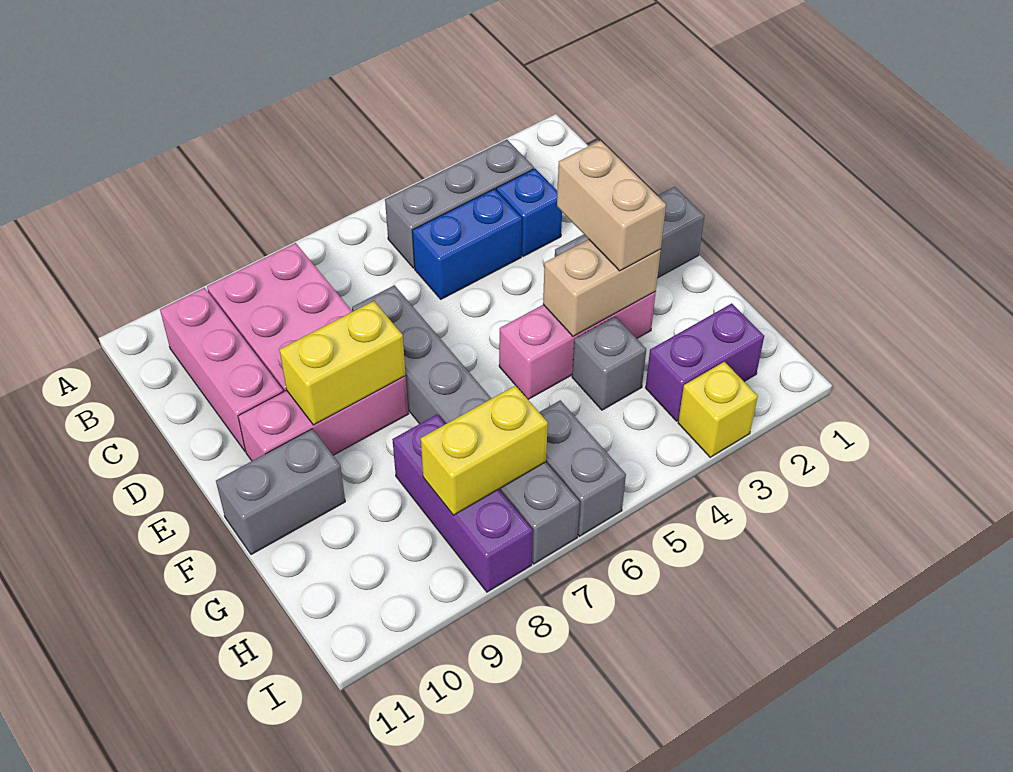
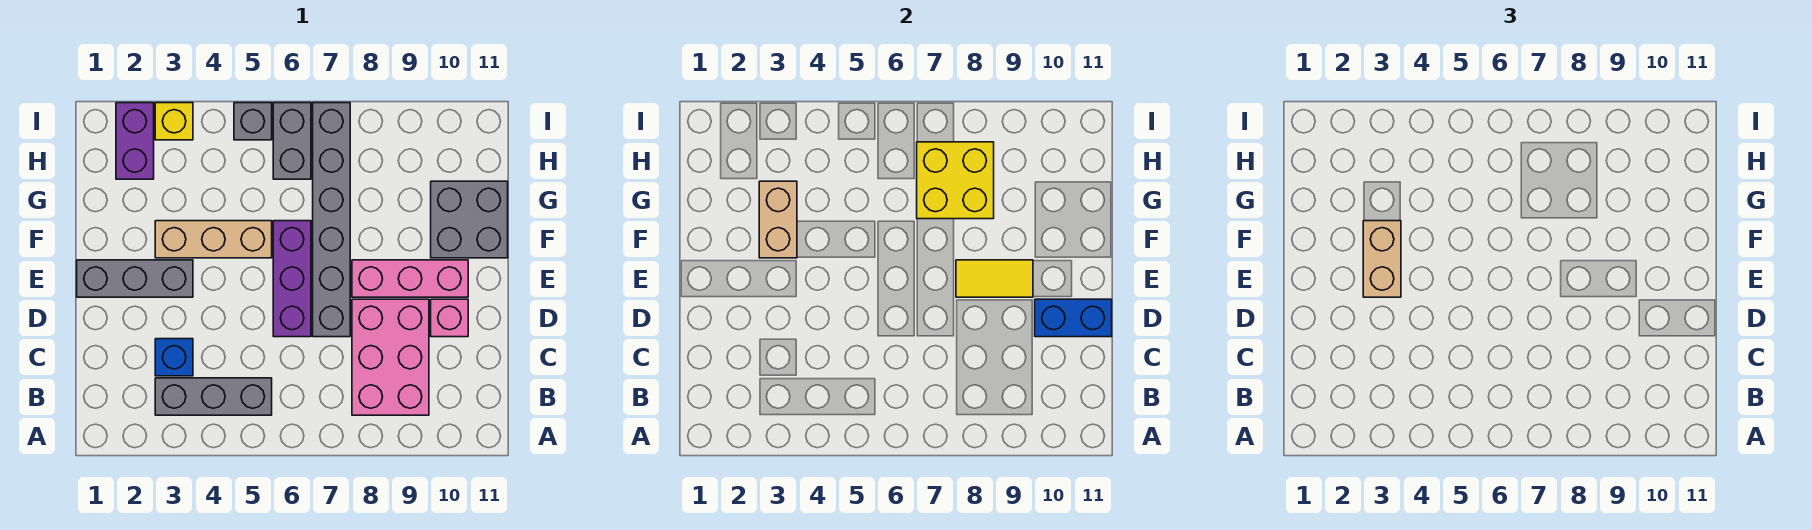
pink brick B10:D10 level 1 -> pink brick D10 level 1
blue brick C4:C5 level 1 -> blue brick D10:D11 level 2
yellow brick E8:E9 level 2 -> yellow tile E8:E9 level 2
pink brick F3:F5 level 1 -> tan brick F3:F5 level 1
tan brick F3:F4 level 2 -> tan brick F3:G3 level 2
grey brick F10:F11 level 1 -> grey brick F10:G11 level 1
grey brick G4 level 1 -> grey brick I5 level 1
purple brick G8:I8 level 1 -> purple brick D6:F6 level 1
purple brick H2:H3 level 1 -> purple brick H2:I2 level 1
yellow brick H7:H8 level 2 -> yellow brick G7:H8 level 2

